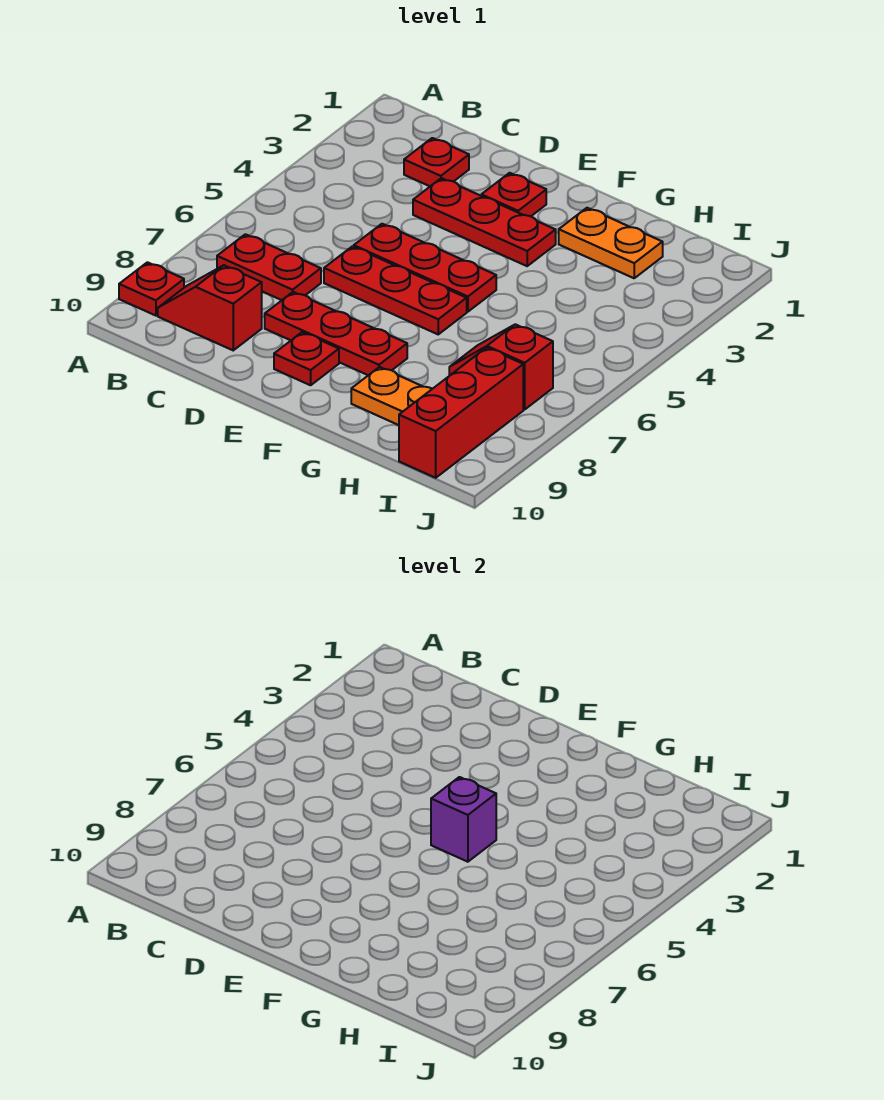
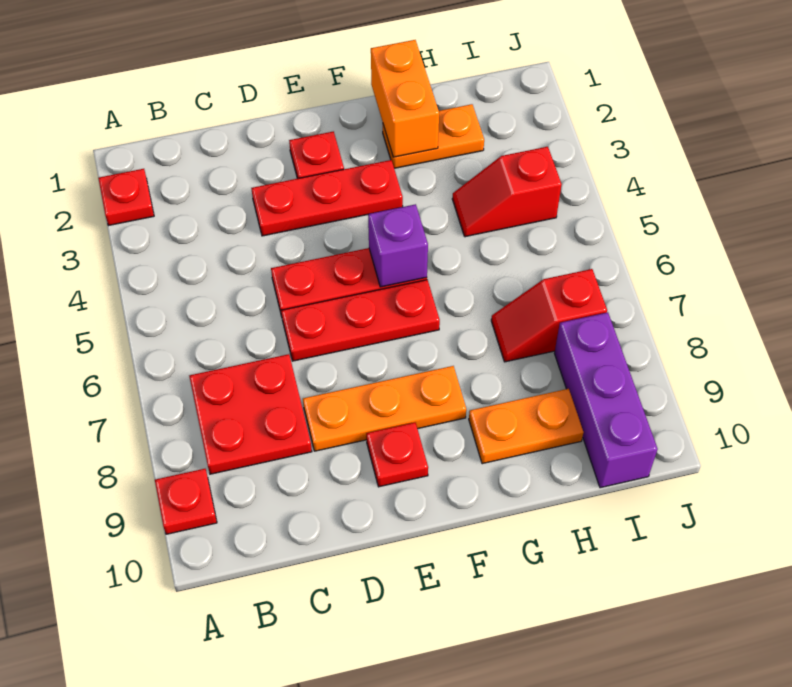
red plate B7:C7 level 1 -> red plate B7:C8 level 1
red slope B9:C9 level 1 top C -> red slope H4:I4 level 1 top I
red plate C2 level 1 -> red plate A2 level 1
red plate D8:F8 level 1 -> orange plate D8:F8 level 1
none -> orange brick G1:G2 level 2
red brick I8:I10 level 1 -> purple brick I8:I10 level 1

